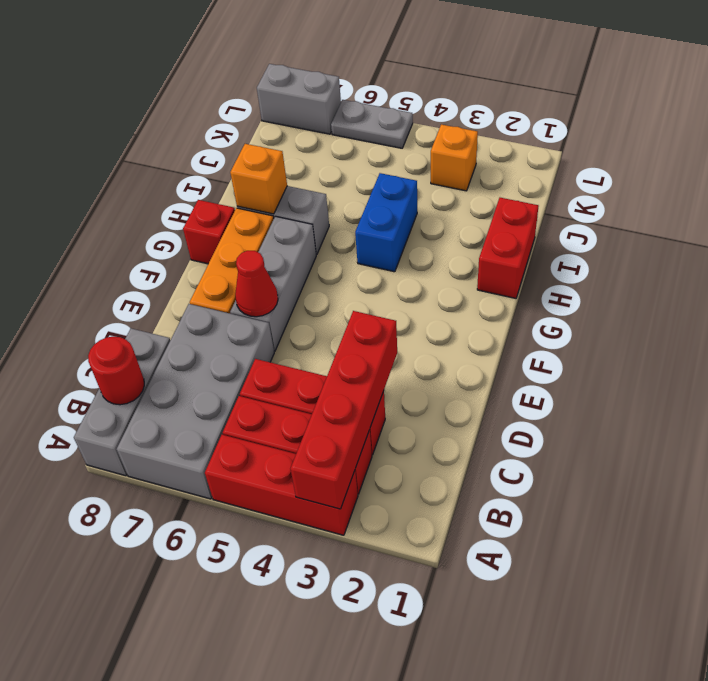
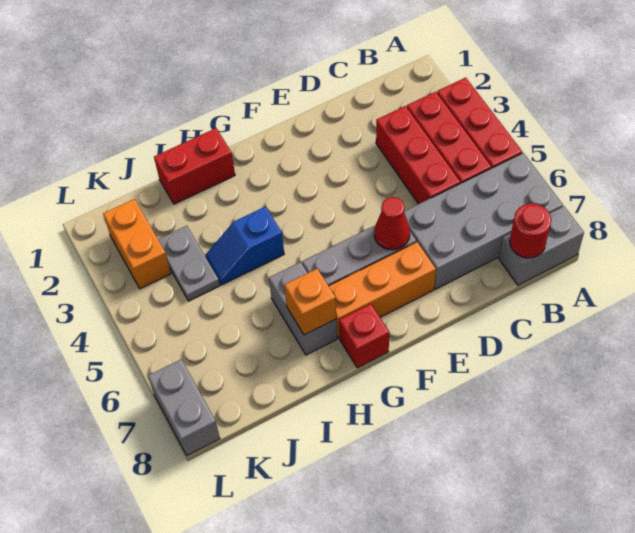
red brick A3:D3 level 2 -> none
grey brick A8:C8 level 1 -> grey brick A8:B8 level 1
blue brick H4:I4 level 1 -> blue slope H4:I4 level 1 top H
orange brick K3 level 1 -> orange brick K2:K3 level 1
grey plate L5:L6 level 1 -> grey plate J3:J4 level 1

